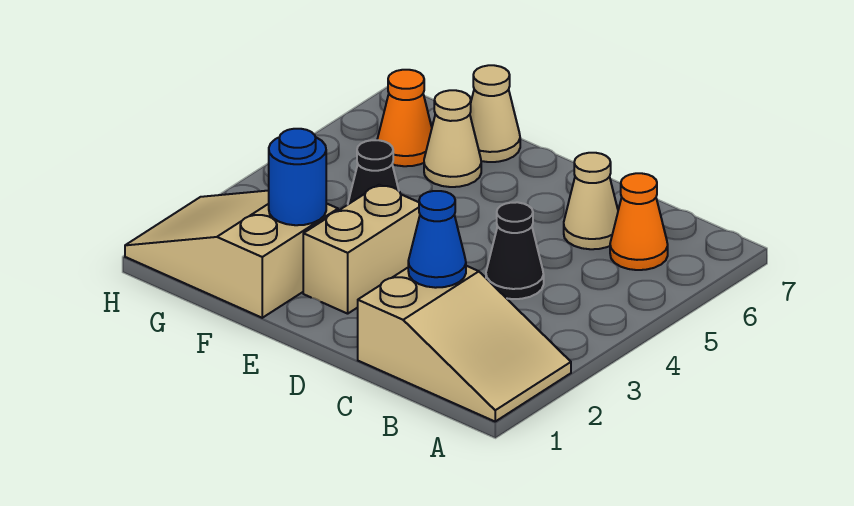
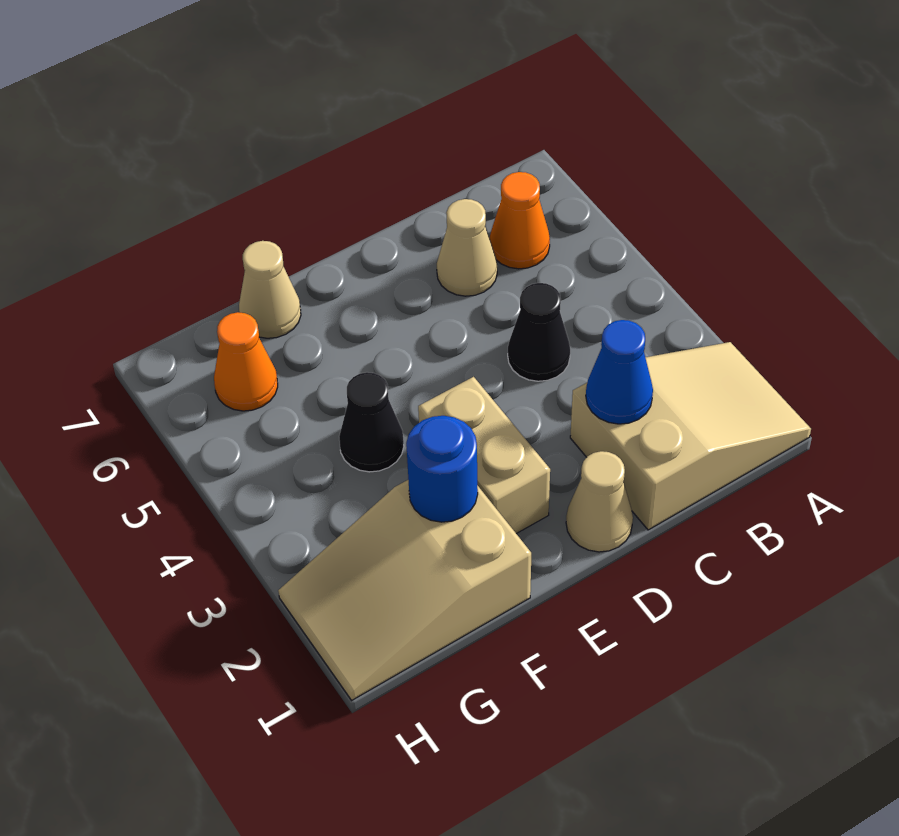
tan cone F6 level 1 -> tan cone D1 level 1

